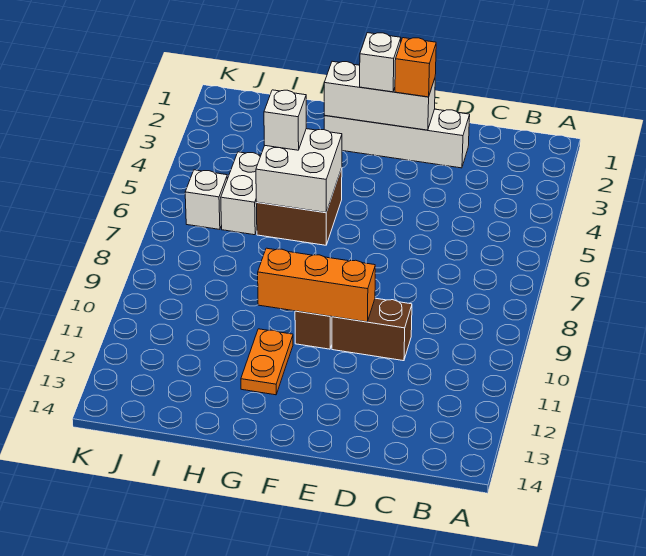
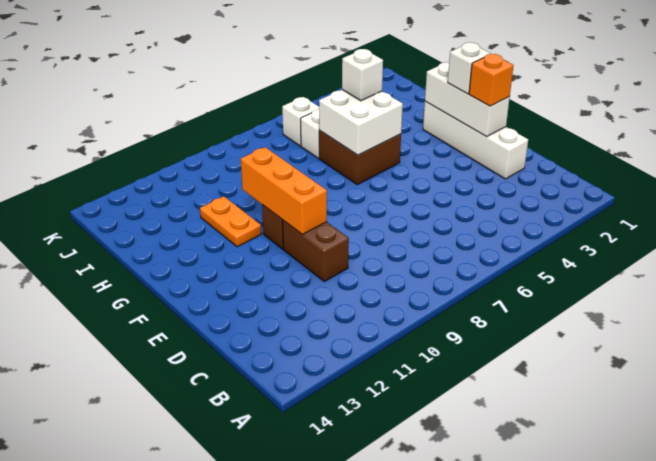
orange plate G11:G12 level 1 -> orange plate G11:H11 level 1

